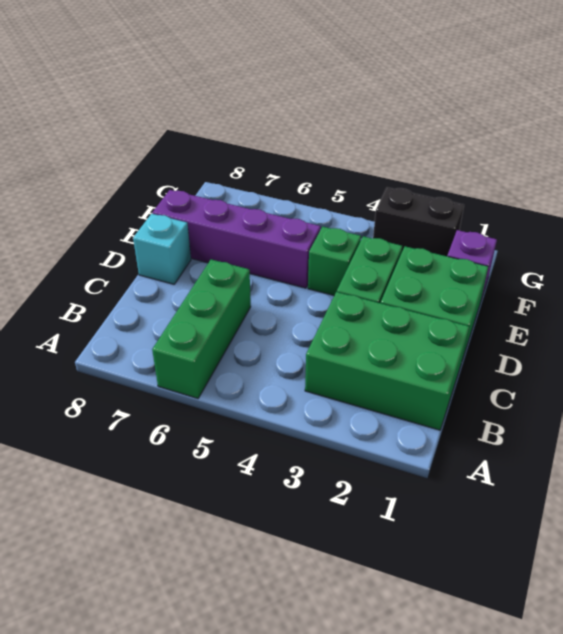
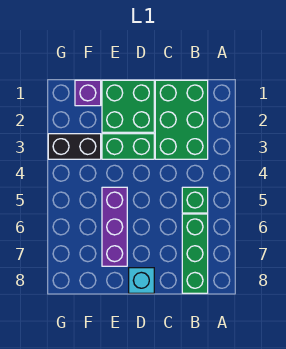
green brick A6:C6 level 1 -> green brick B6:B8 level 1
green brick E4 level 1 -> green brick B5 level 1
purple brick E5:E8 level 1 -> purple brick E5:E7 level 1
black brick G2:G3 level 1 -> black brick F3:G3 level 1

